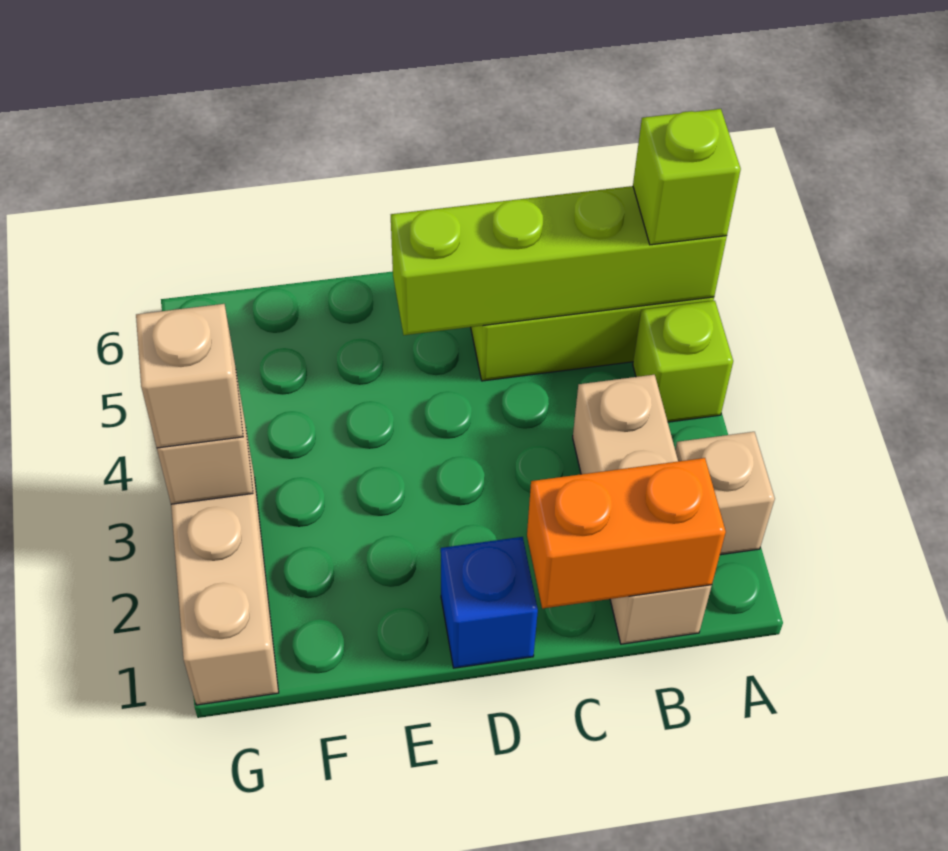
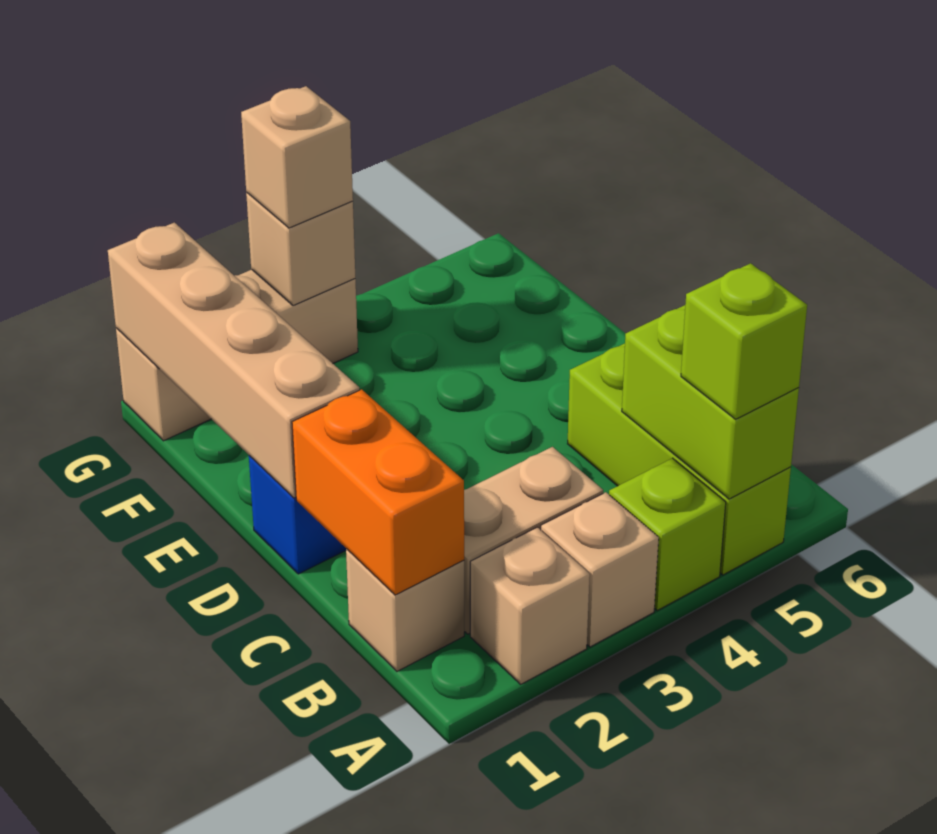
none -> tan brick A3 level 1
lime brick A5:D5 level 2 -> lime brick A5:B5 level 2
none -> tan brick D1:G1 level 2

